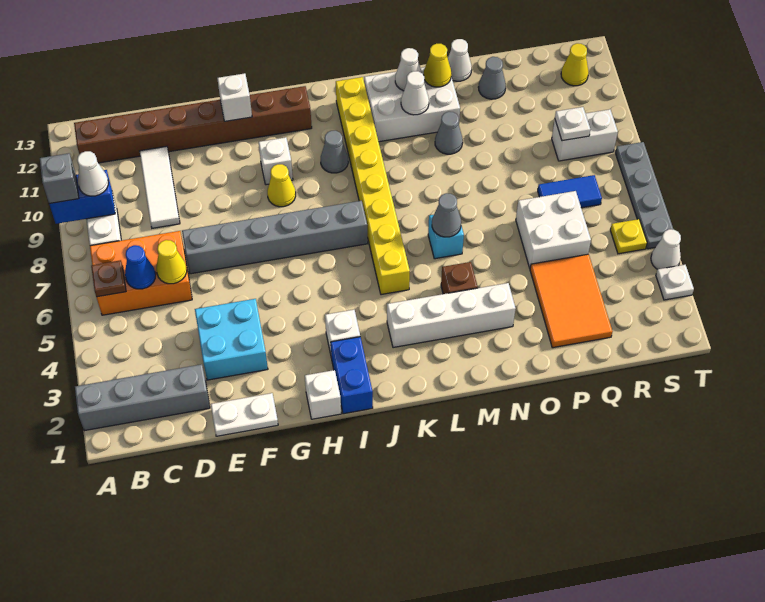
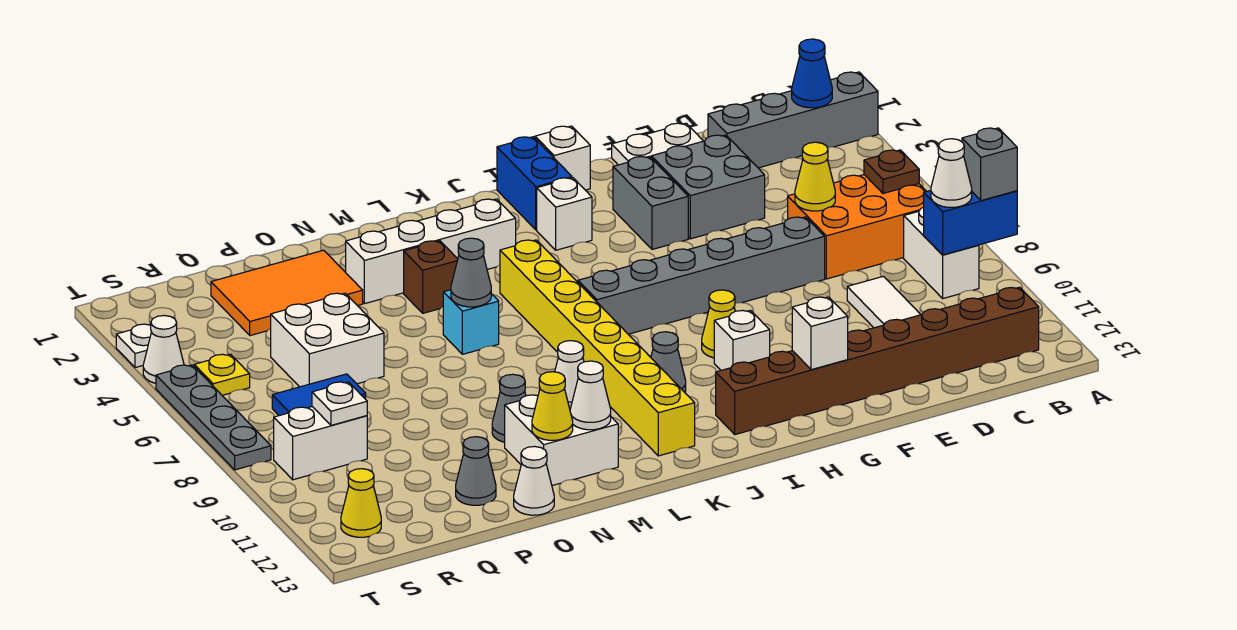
blue cone C6 level 2 -> blue cone B2 level 2
cyan brick E3:F4 level 1 -> grey brick E3:F4 level 1
none -> grey brick G3:G4 level 1
white brick L11:N12 level 1 -> white brick M11:N12 level 1
orange tile P2:Q4 level 1 -> orange tile O2:Q3 level 1

